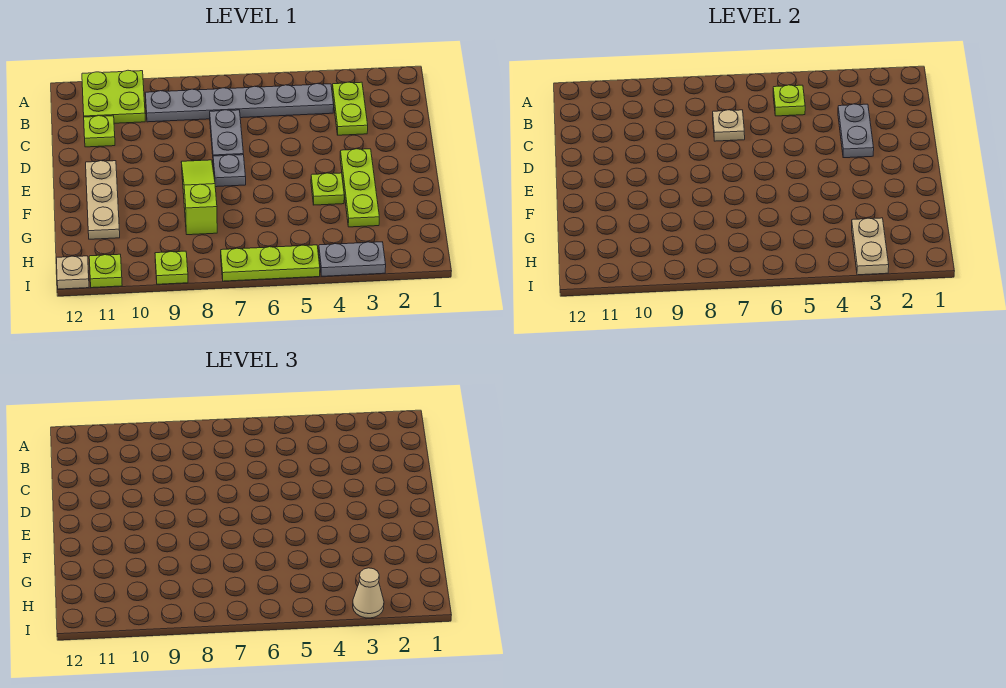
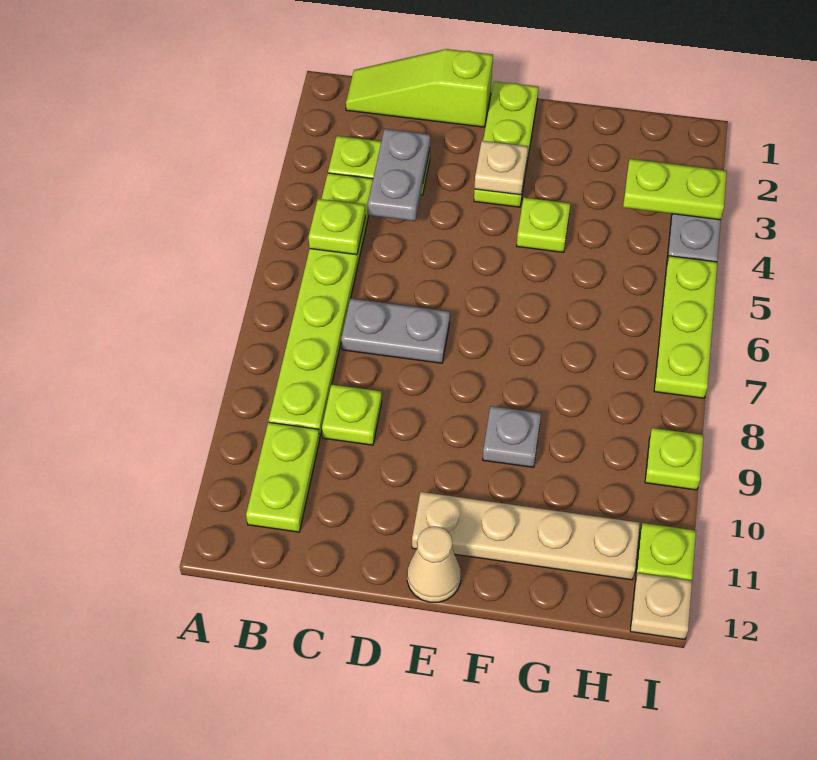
lime plate A10:B11 level 1 -> lime plate B10:B11 level 1
grey plate B4:B9 level 1 -> lime plate B4:B9 level 1
grey plate C3:D3 level 2 -> grey plate C3:C4 level 2
tan plate C7 level 2 -> tan plate E3 level 2
lime plate C11 level 1 -> lime plate C9 level 1
lime plate E3:G3 level 1 -> lime plate E1:E3 level 1
grey plate E7 level 1 -> grey plate F9 level 1
lime slope E8:G8 level 1 top G -> lime slope B1:D1 level 1 top D
tan plate E11:G11 level 1 -> tan plate E11:H11 level 1
tan plate H3:I3 level 2 -> lime plate H3:I3 level 2
tan cone I3 level 3 -> tan cone E12 level 1

